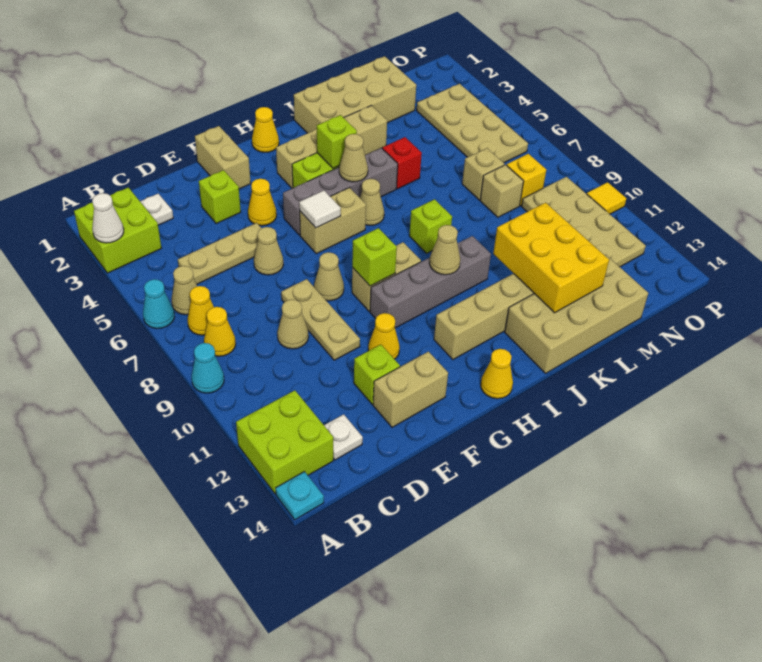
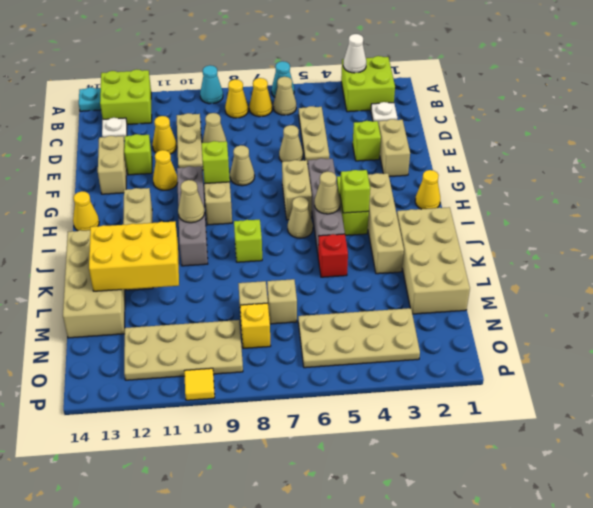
tan plate E8:E10 level 1 -> tan plate C10:E10 level 1
tan brick F1:F2 level 1 -> tan brick E2:F2 level 1
yellow cone F4 level 1 -> yellow cone D11 level 1
white tile G6 level 2 -> none

